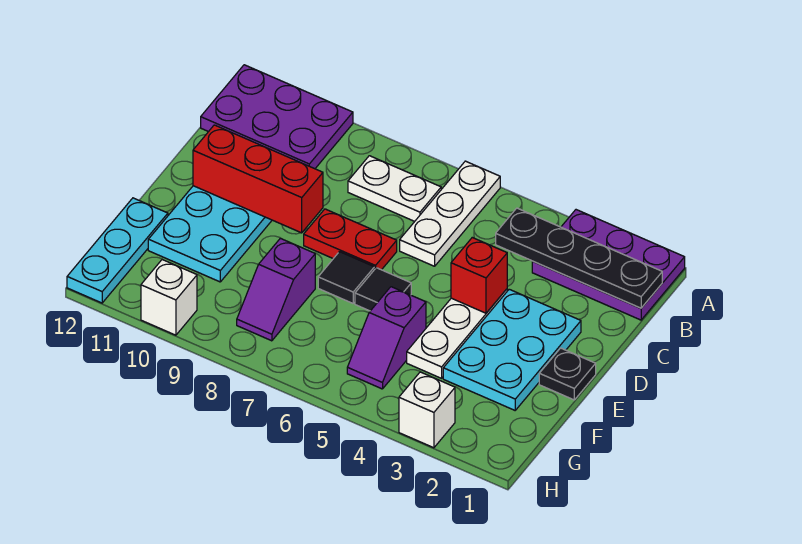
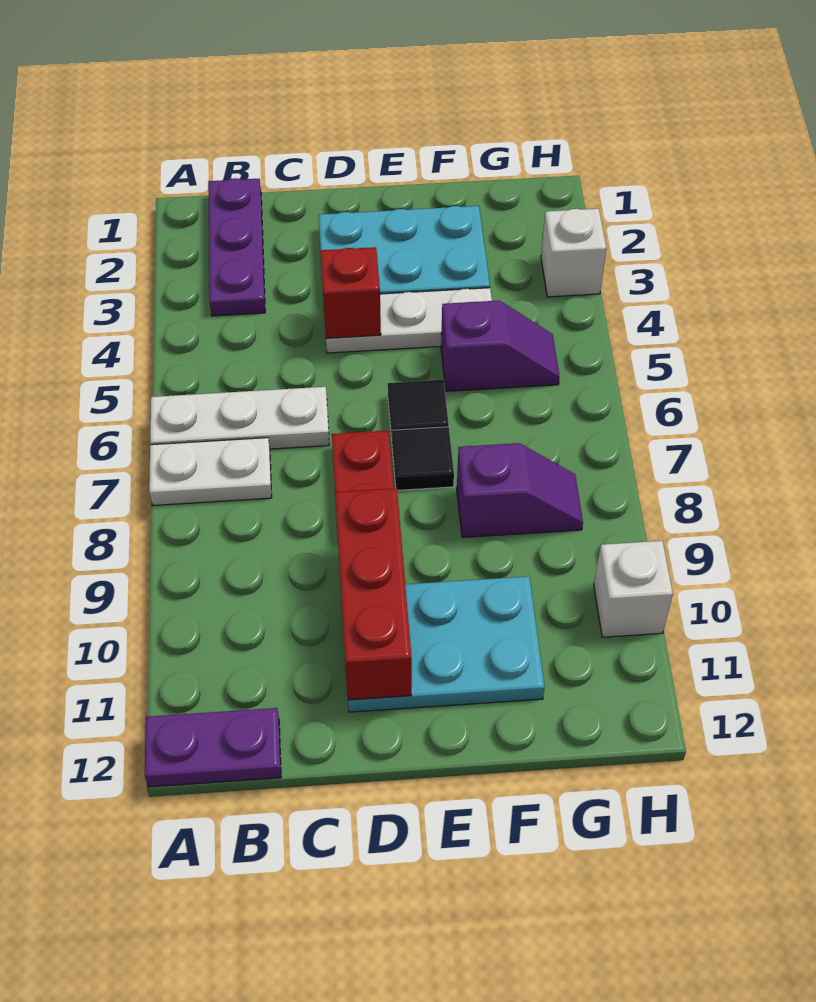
purple plate A1:B3 level 1 -> purple plate B1:B3 level 1
purple plate A10:B12 level 1 -> purple plate A12:B12 level 1
black plate B1:B4 level 2 -> none
white plate B7:B8 level 1 -> white plate A7:B7 level 1
black plate E1 level 1 -> none
cyan plate F12:H12 level 1 -> none

